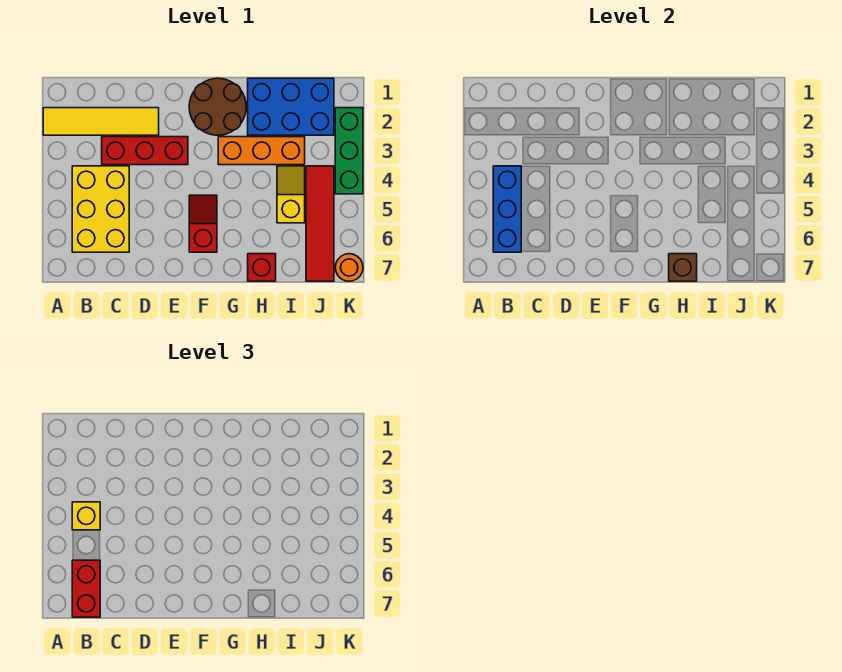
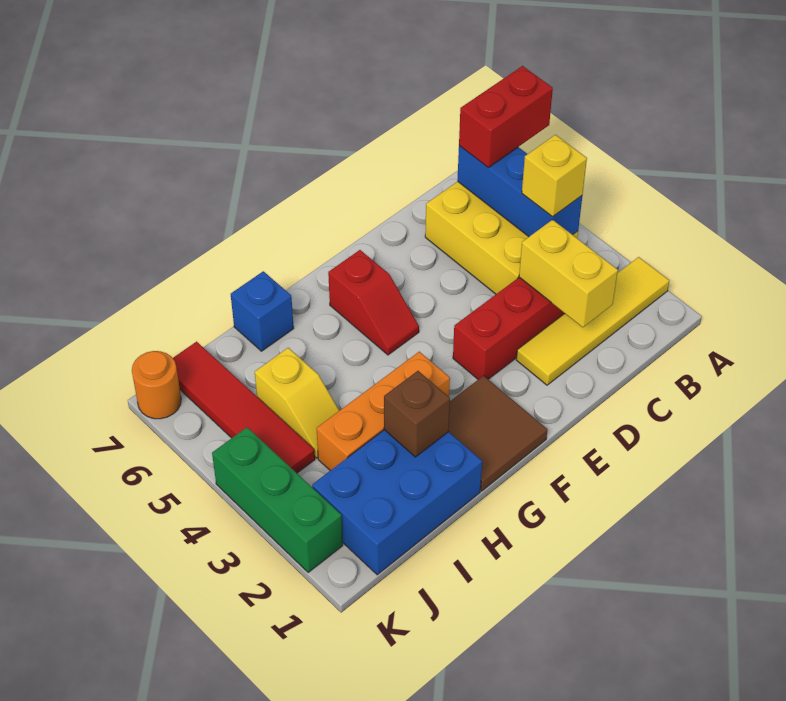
red brick B6:B7 level 3 -> red brick A6:B6 level 3
none -> yellow brick C2:C3 level 2
brown round brick F1:G2 level 1 -> brown tile F1:G2 level 1
red brick H7 level 1 -> blue brick H7 level 1
brown brick H7 level 2 -> brown brick H2 level 2

